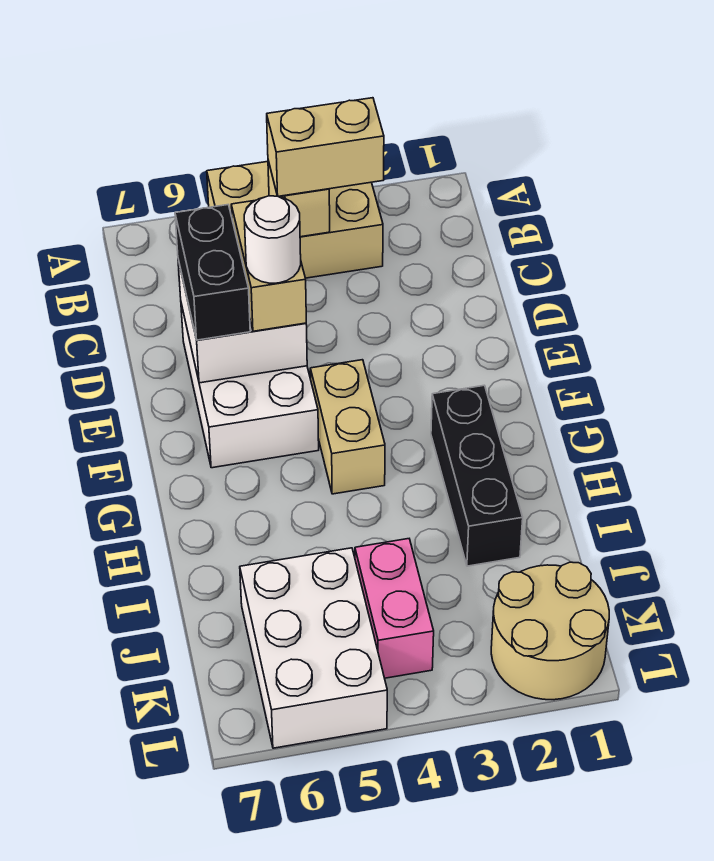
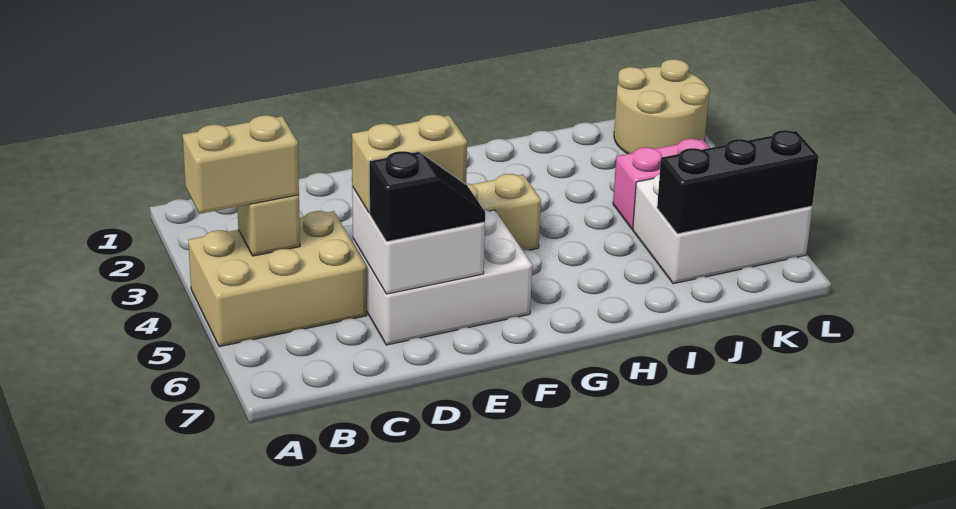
tan brick A3:B5 level 1 -> tan brick A4:C5 level 1
tan brick B3:B4 level 3 -> tan brick A4:B4 level 3
black brick D6:E6 level 3 -> black slope D6:E6 level 3 top D
white round brick E5 level 4 -> none
black brick G2:I2 level 1 -> black brick J6:L6 level 2

